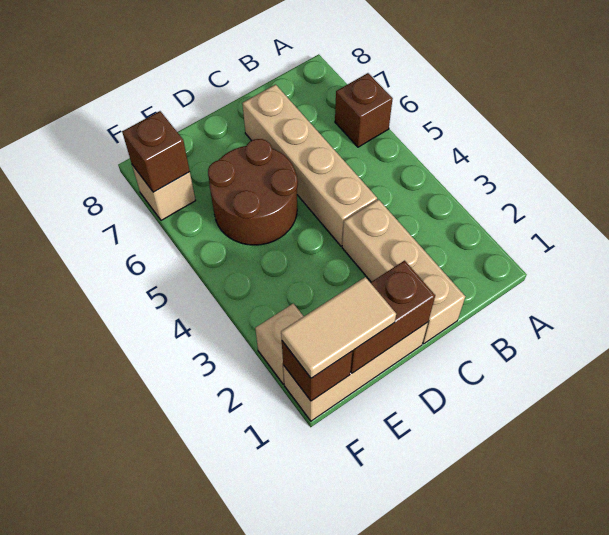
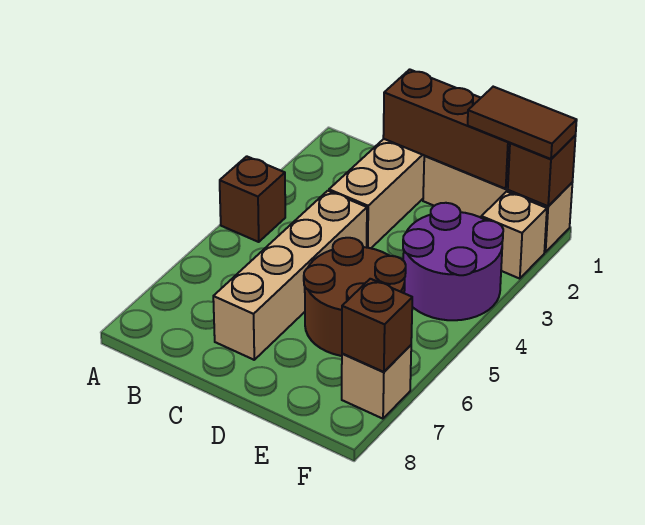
brown brick A6 level 1 -> brown brick A4 level 1
brown brick D1:E1 level 2 -> brown brick C1:E1 level 2
tan tile E1:F1 level 3 -> brown tile E1:F1 level 3
none -> purple round brick E3:F4 level 1

